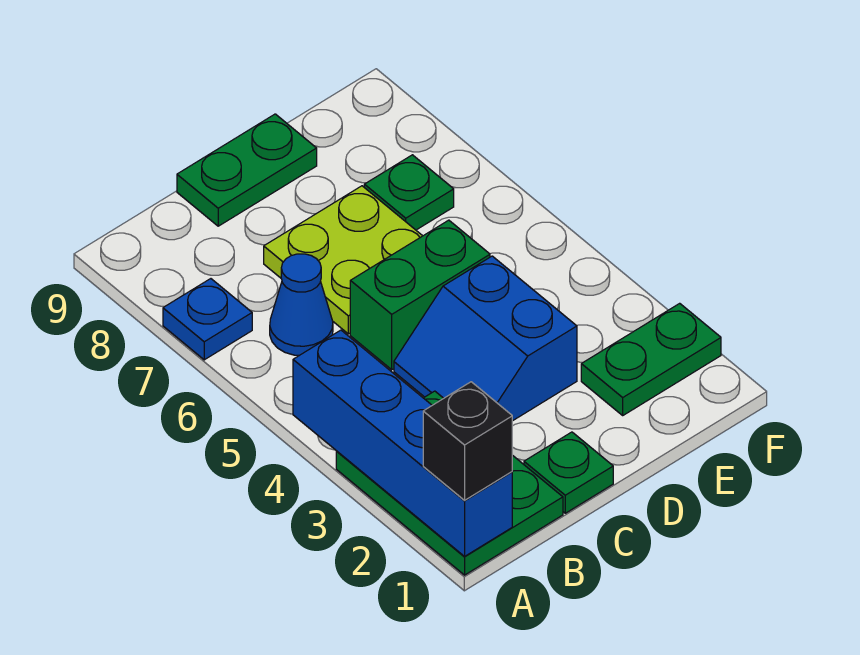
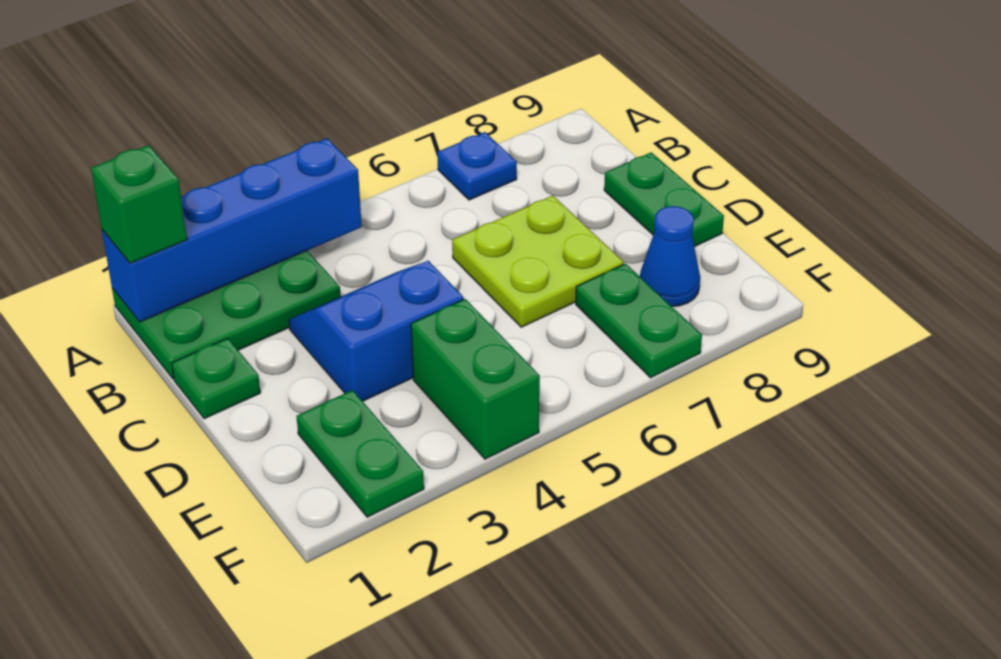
black brick A1 level 3 -> green brick A1 level 3
blue cone B6 level 1 -> blue cone E8 level 1
green brick C5:D5 level 1 -> green brick E4:F4 level 1
green plate E7 level 1 -> green plate E7:F7 level 1

